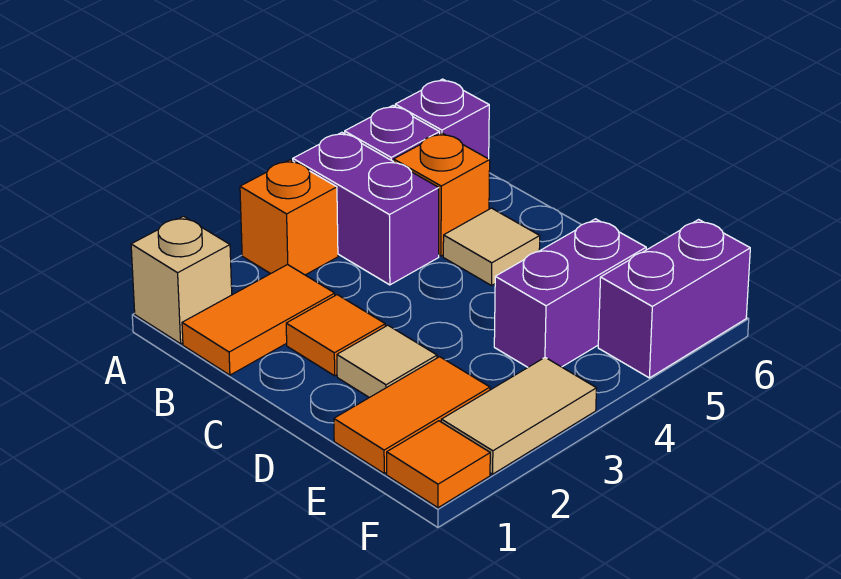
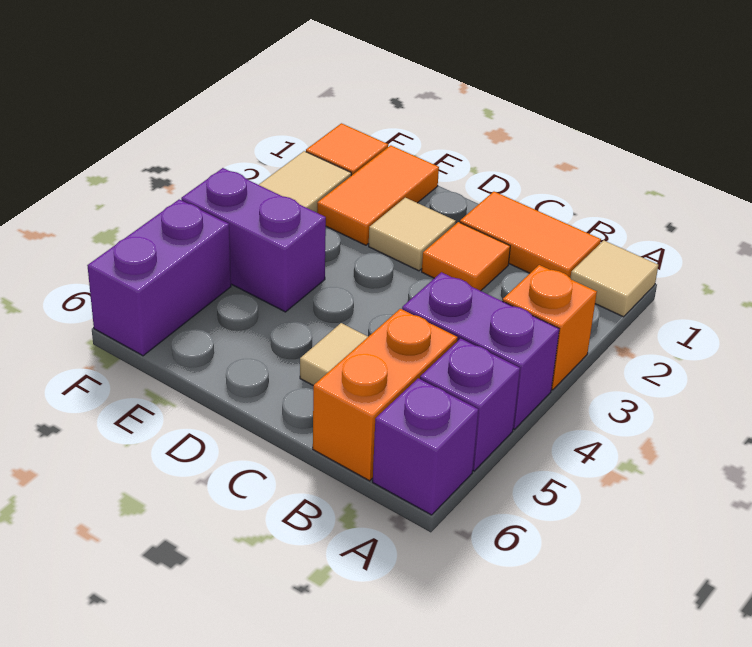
tan brick A1 level 1 -> tan tile A1 level 1
orange tile B1:B2 level 1 -> orange tile B1:C1 level 1
orange brick B5 level 1 -> orange brick B5:B6 level 1
purple brick E4:E5 level 1 -> purple brick E4:F4 level 1

